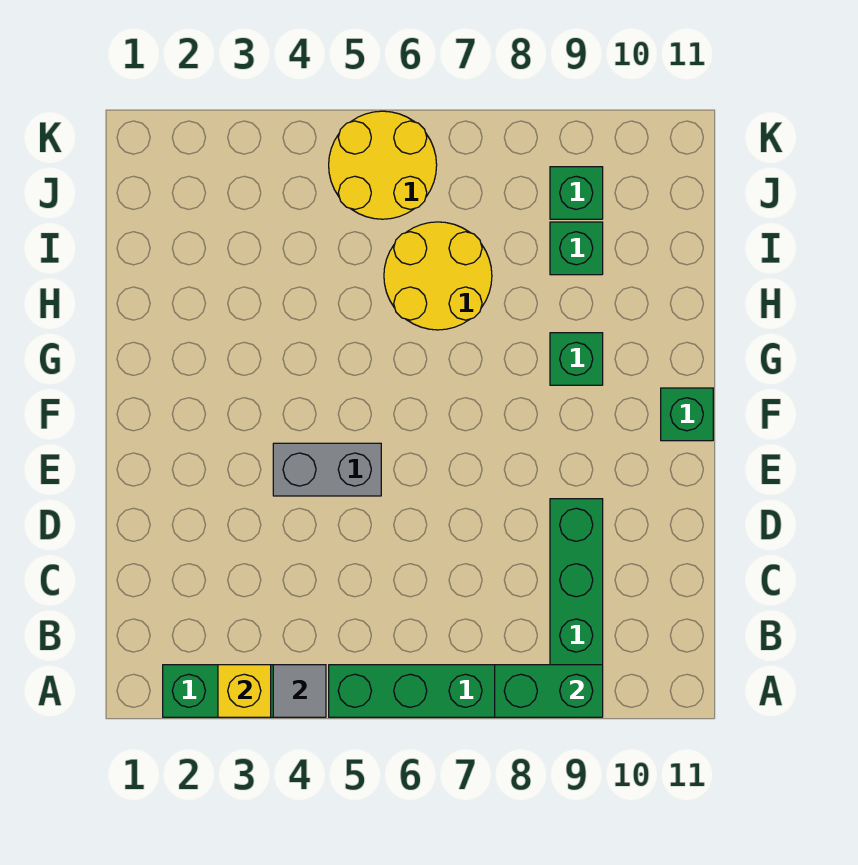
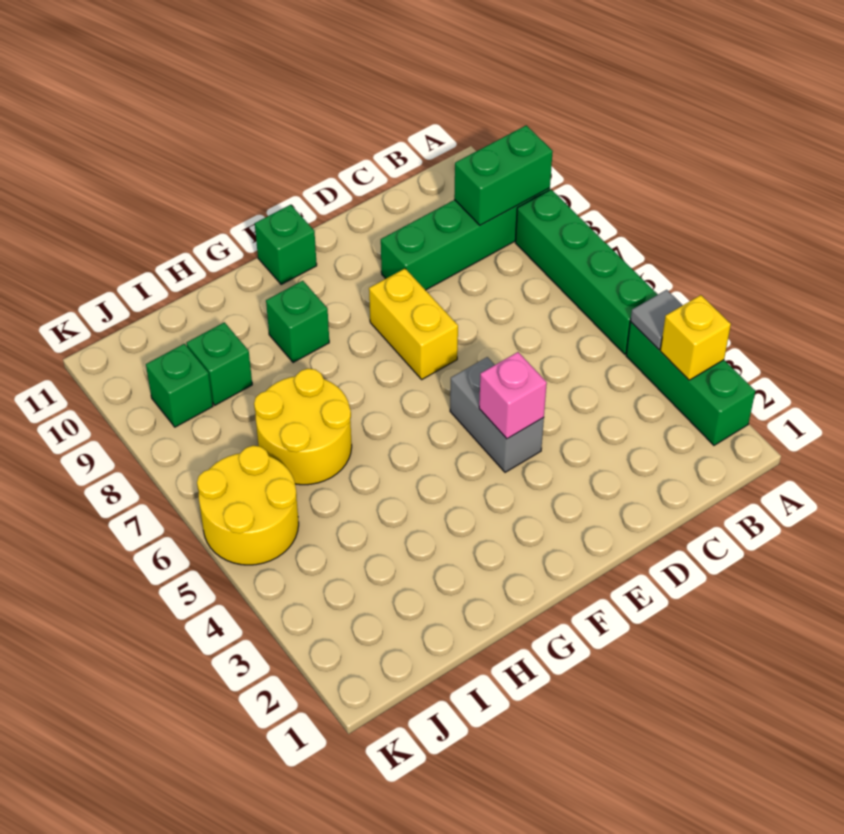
green brick A8:A9 level 2 -> green brick A9:B9 level 2
none -> pink brick E4 level 2
none -> yellow brick E7:E8 level 1

